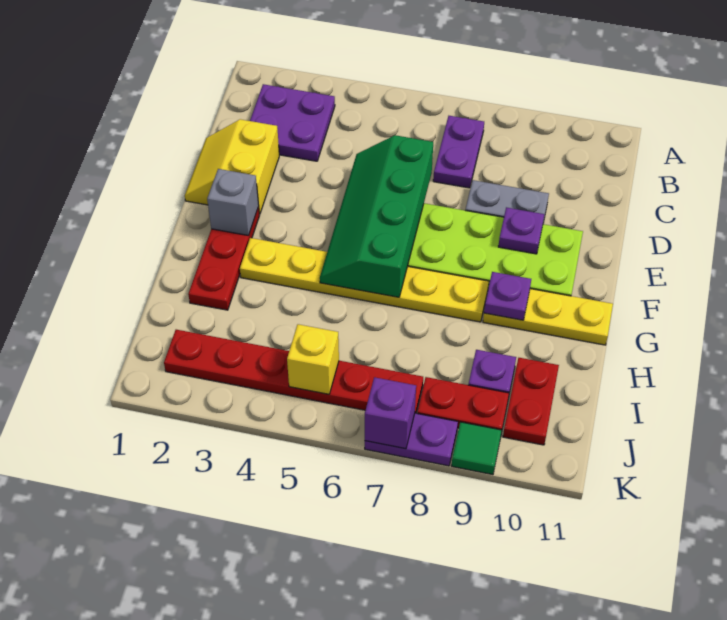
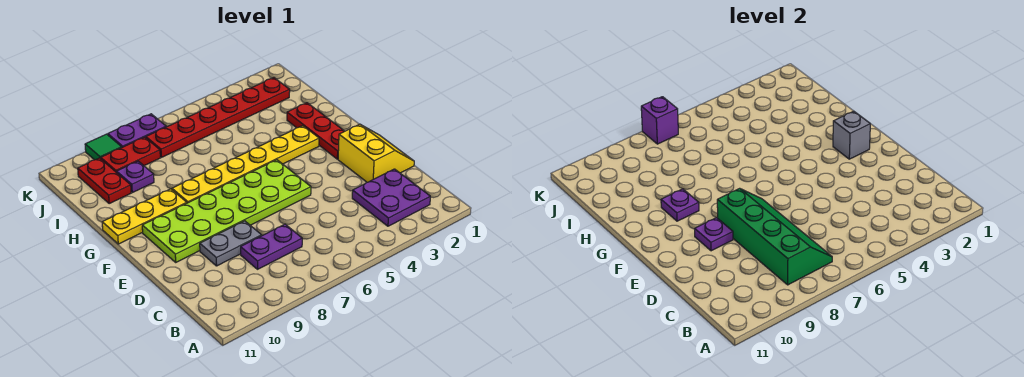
purple plate B7:C7 level 1 -> purple plate C7:C8 level 1
green slope D5:G6 level 2 top 6 -> green slope B7:E8 level 2 top 8
yellow brick J5 level 2 -> none

